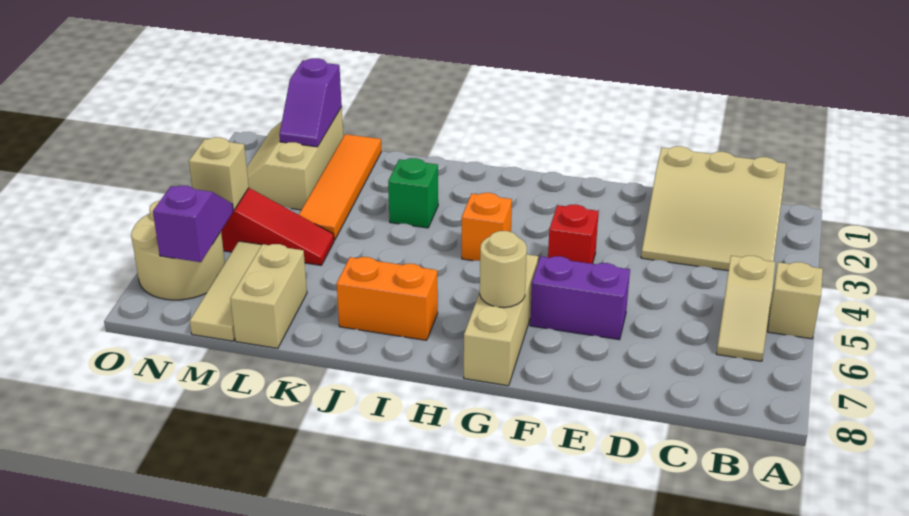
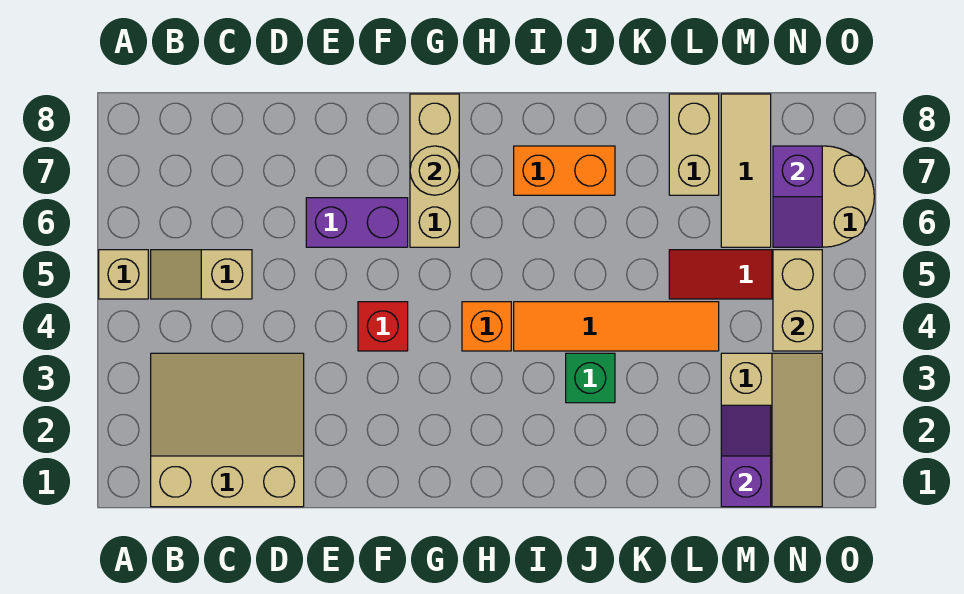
tan slope B5:B6 level 1 top 5 -> tan slope B5:C5 level 1 top C
orange tile L1:L4 level 1 -> orange tile I4:L4 level 1
tan brick N5 level 2 -> tan brick N4:N5 level 2

